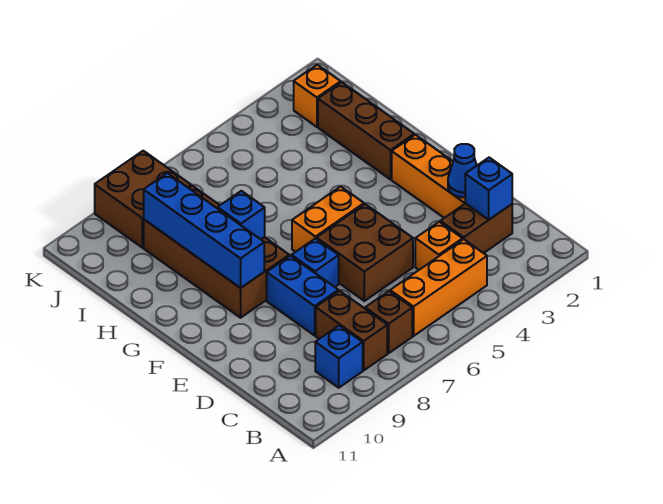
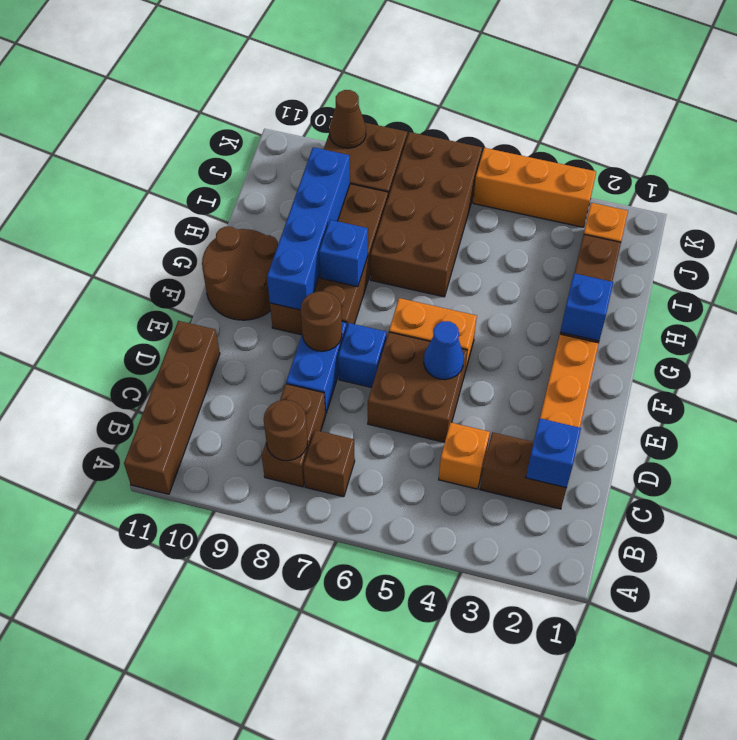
none -> brown brick A11:D11 level 1
orange brick B4:B6 level 1 -> orange brick K3:K5 level 1
none -> brown round brick B8 level 2
blue brick B9 level 1 -> blue brick G2 level 2
blue cone D2 level 2 -> blue cone E5 level 2
none -> brown round brick E8 level 2
none -> brown round brick F10:G11 level 1
none -> brown brick H6:K7 level 1
none -> brown cone K9 level 2

